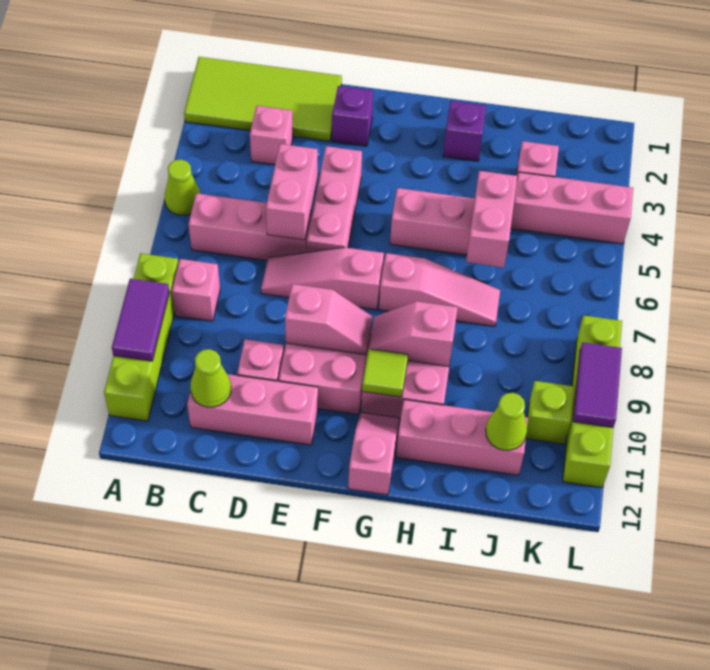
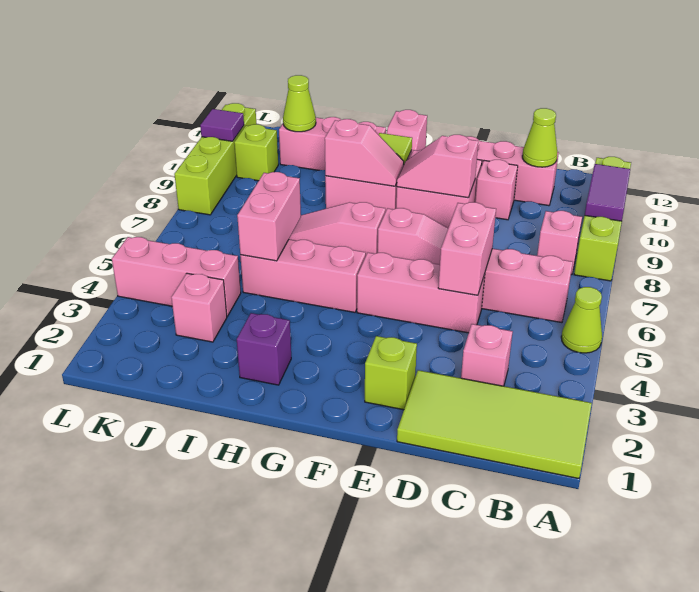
purple brick E2 level 1 -> lime brick E2 level 1
pink brick E4:E6 level 1 -> pink brick D5:F5 level 1
purple tile L9:L10 level 2 -> purple tile L10 level 2

